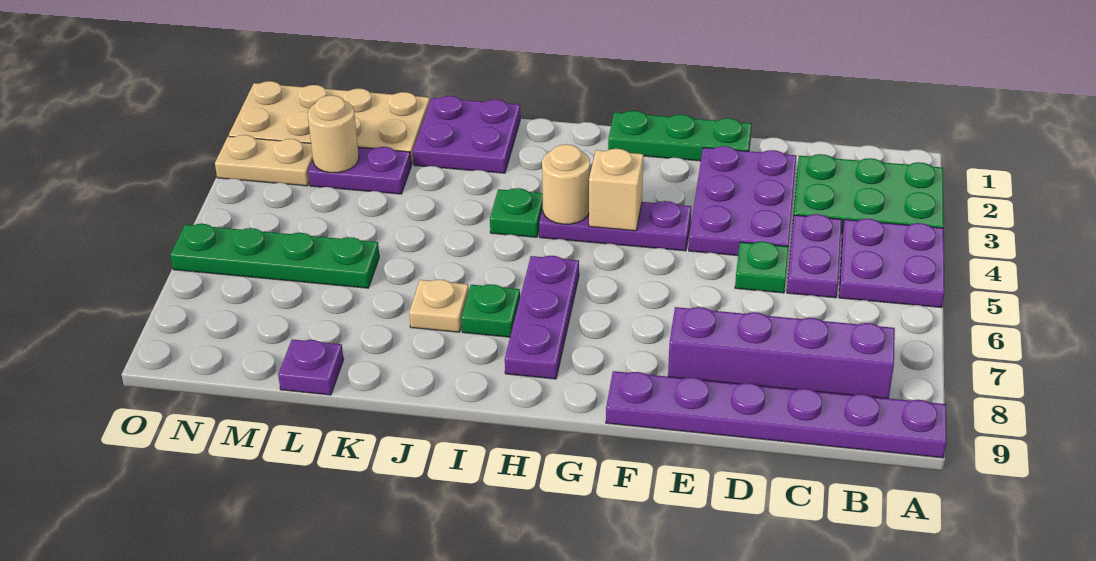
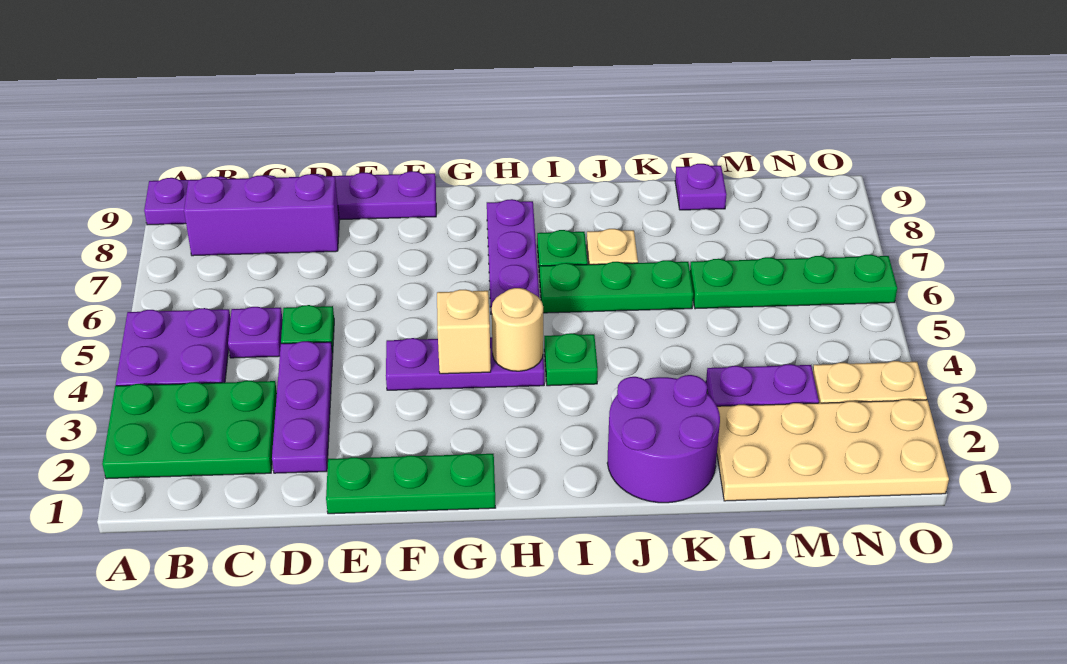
purple brick B8:E8 level 1 -> purple brick B8:D8 level 1
purple plate C4:C5 level 1 -> purple plate C5 level 1
purple plate D2:E4 level 1 -> purple plate D2:D4 level 1
none -> green plate I6:K6 level 1
purple plate J1:K2 level 1 -> purple round brick J1:K2 level 1
tan round brick M3 level 2 -> none

